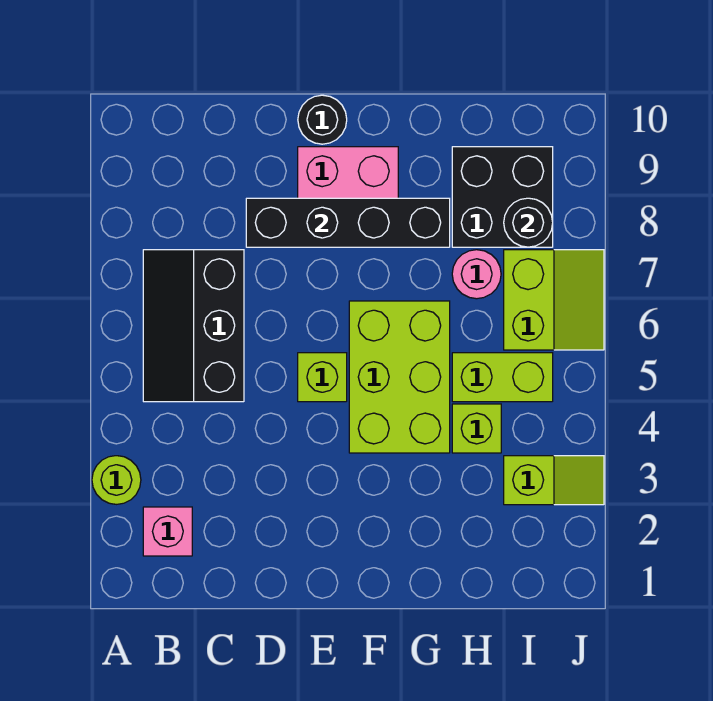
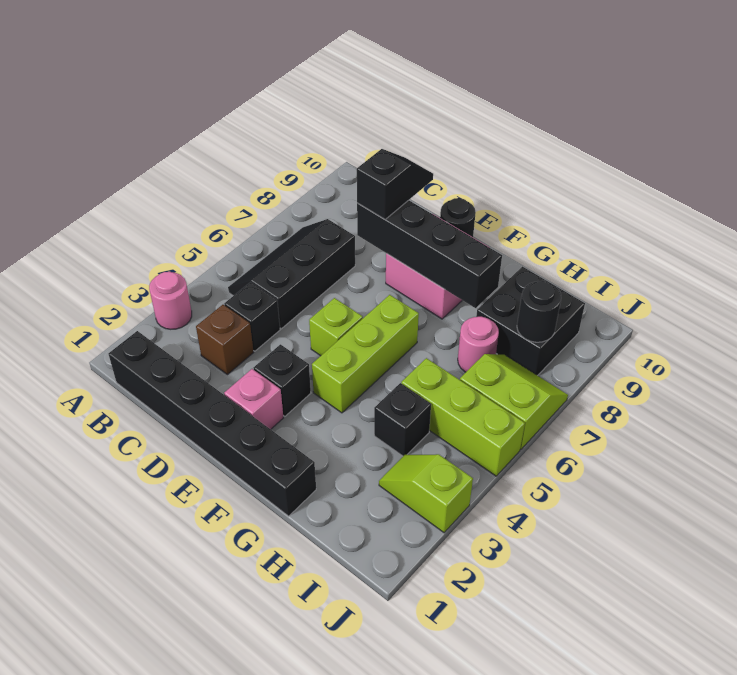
lime round brick A3 level 1 -> pink round brick A3 level 1
none -> black brick B1:G1 level 1
pink brick B2 level 1 -> pink brick E2 level 1
none -> brown brick C3 level 1
none -> black brick C4 level 1
none -> black slope D8:D9 level 3 top 8
none -> black brick E3 level 1
lime brick F4:G6 level 1 -> lime brick F4:F6 level 1
lime brick H4 level 1 -> black brick H4 level 1
lime brick H5:I5 level 1 -> lime brick H5:J5 level 1
lime slope I3:J3 level 1 top I -> lime slope I3:J3 level 1 top J
lime slope I6:J7 level 1 top I -> lime slope I6:J7 level 1 top 6

